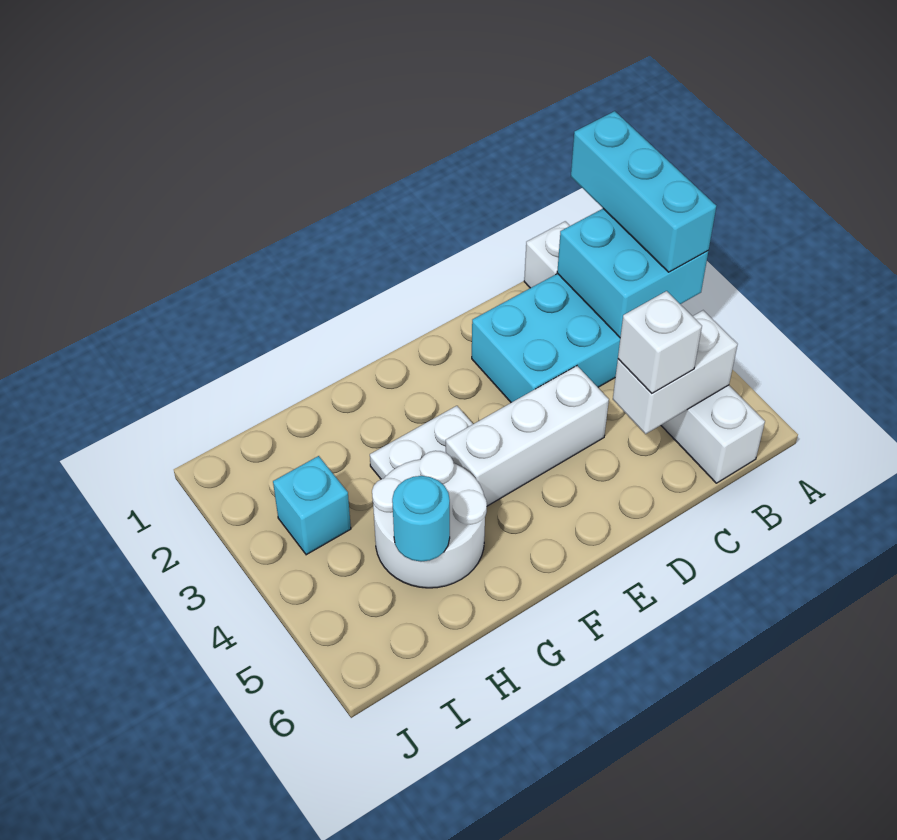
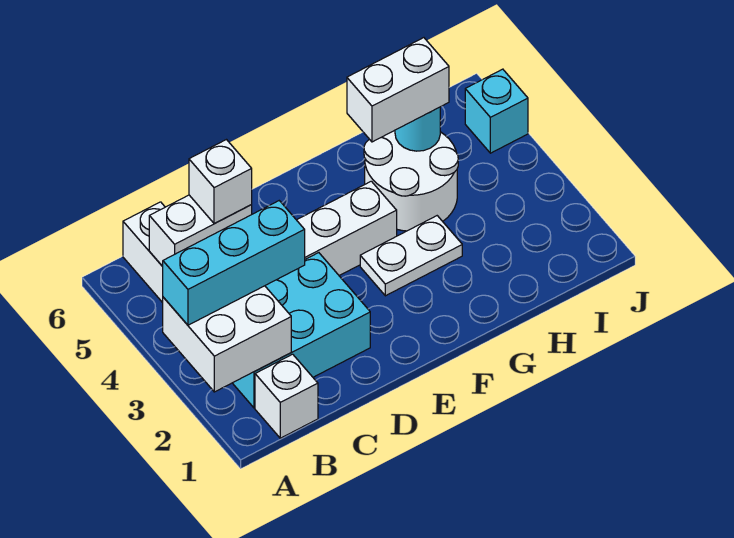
cyan brick A1:A3 level 3 -> cyan brick A3:C3 level 3
cyan brick A2:B3 level 2 -> white brick A2:B3 level 2
none -> white brick G5:H5 level 3
cyan brick I3 level 1 -> cyan brick J5 level 1

